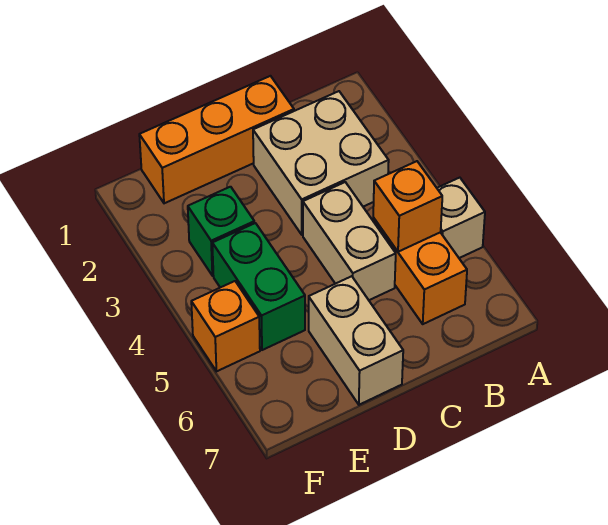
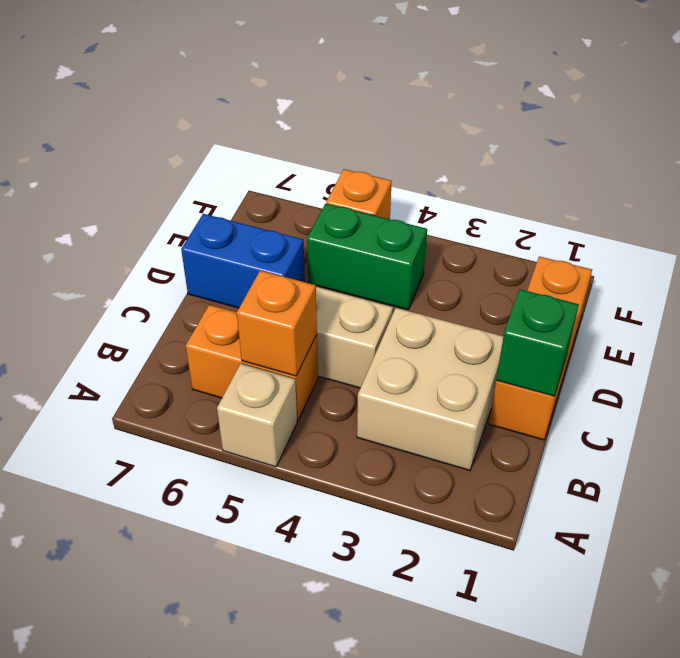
tan brick D6:D7 level 1 -> blue brick D6:D7 level 1
green brick E3 level 1 -> green brick C1 level 2

